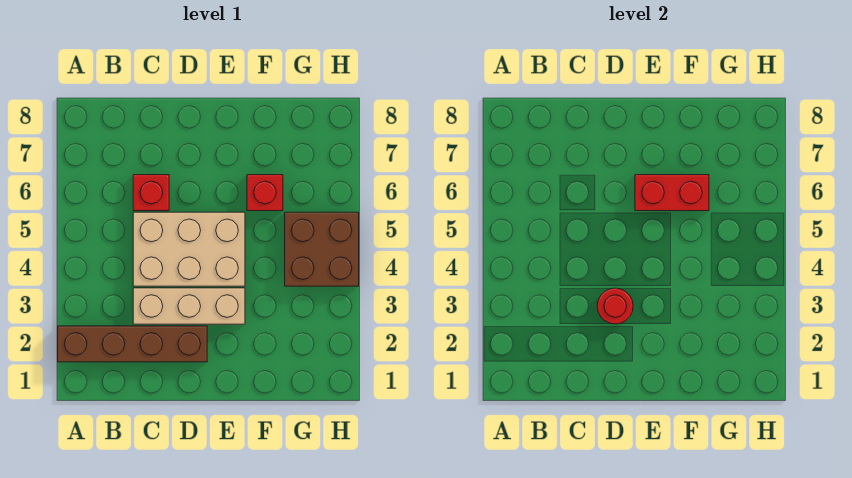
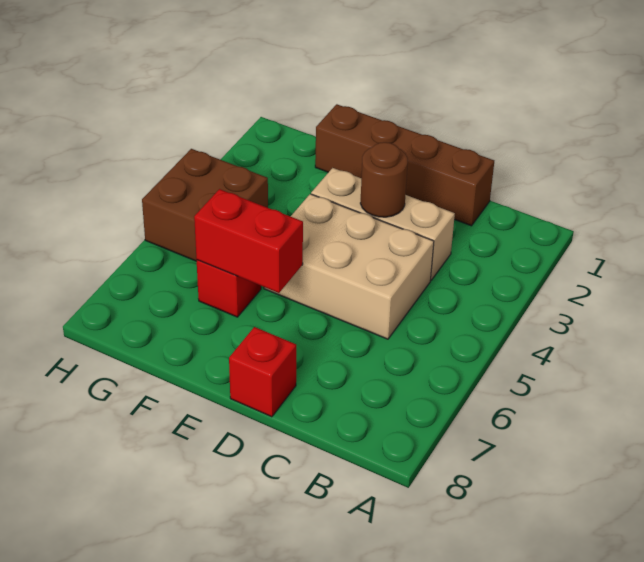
brown brick A2:D2 level 1 -> brown brick C1:F1 level 1
red brick C6 level 1 -> red brick D8 level 1
red round brick D3 level 2 -> brown round brick D3 level 2

